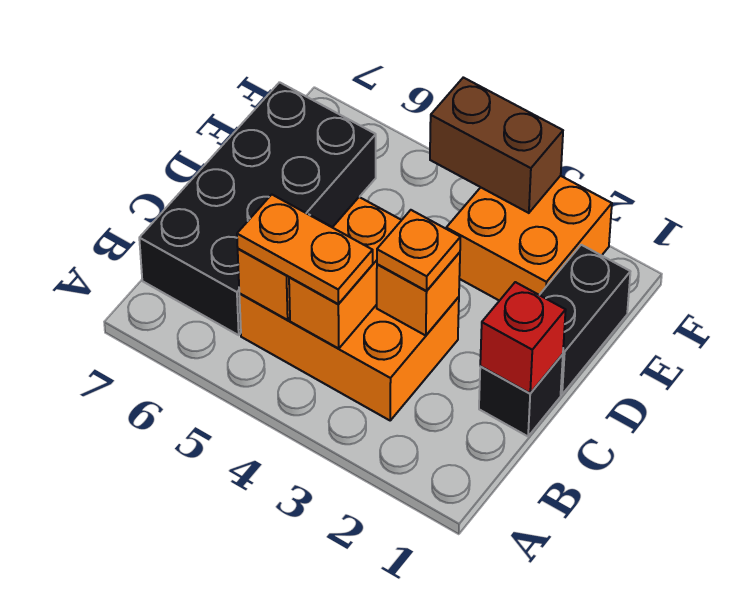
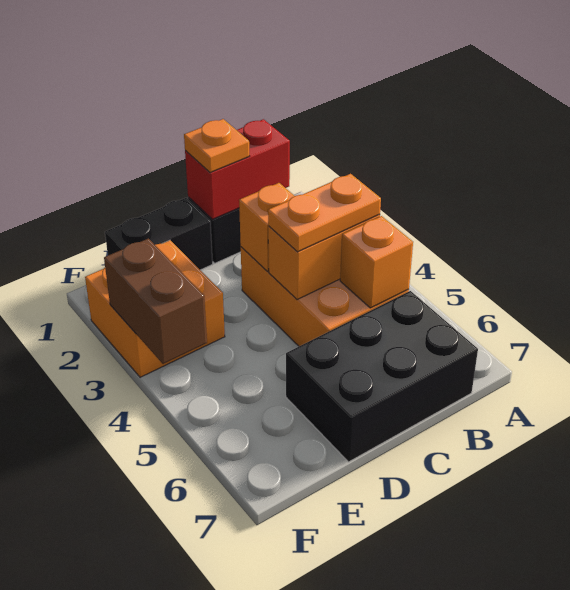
orange plate B4:B5 level 3 -> orange plate B4:C4 level 3
black brick B6:E7 level 1 -> black brick B6:D7 level 1
red brick C1 level 2 -> red brick B1:C1 level 2
orange plate C3 level 3 -> orange plate C1 level 3

